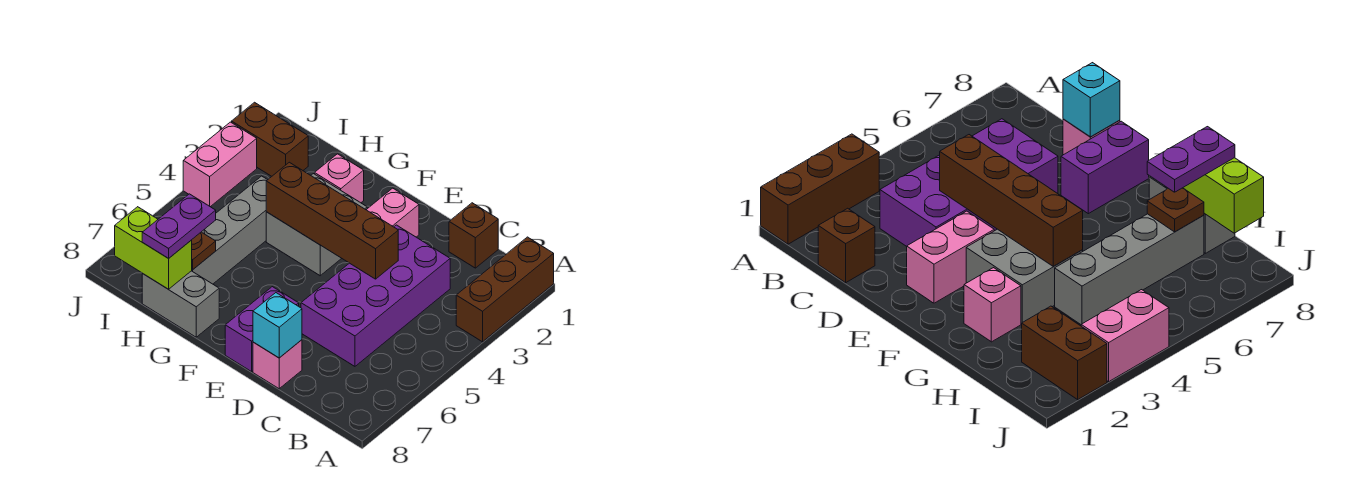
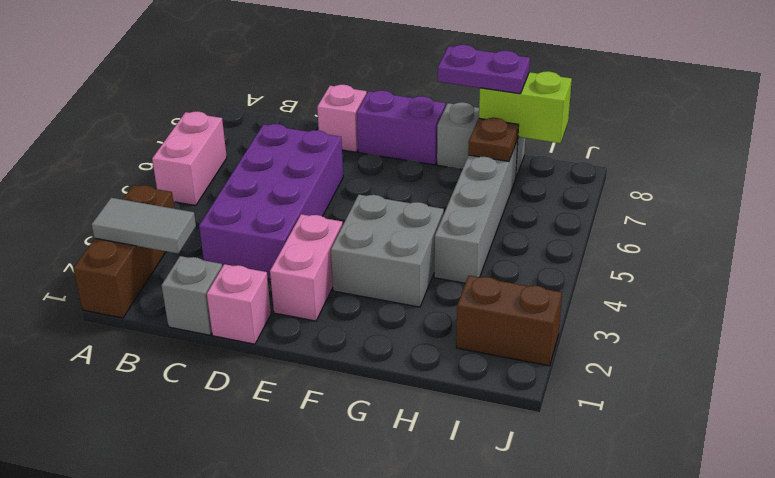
none -> grey tile A2:B2 level 2
brown brick C1 level 1 -> grey brick C1 level 1
brown brick D4:G4 level 2 -> none
cyan brick D8 level 2 -> none
purple brick E7:E8 level 1 -> purple brick E8:F8 level 1
pink brick G2 level 1 -> pink brick D1 level 1
purple plate H7:H8 level 3 -> purple plate G8:H8 level 3
pink brick J3:J4 level 1 -> pink brick A5:A6 level 1

